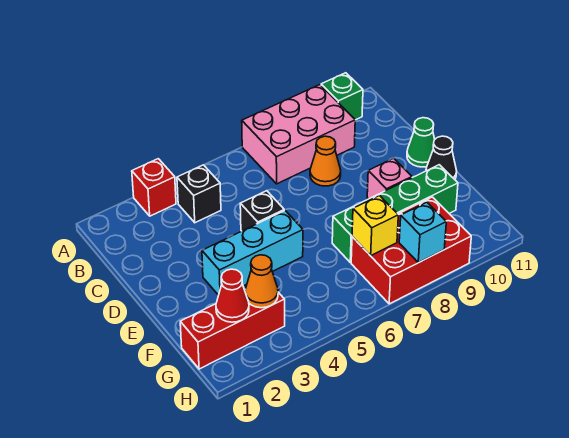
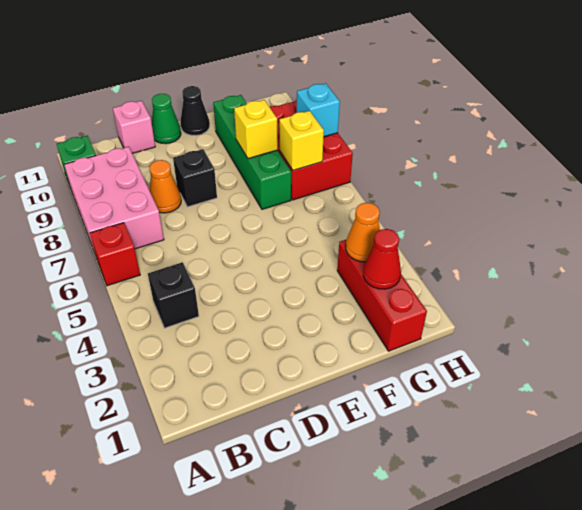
red brick A3 level 1 -> red brick A6 level 1
black brick D5 level 1 -> black brick D8 level 1
cyan brick E3:E5 level 1 -> none
pink brick E9 level 1 -> pink brick C11 level 1
none -> yellow brick F8 level 2

